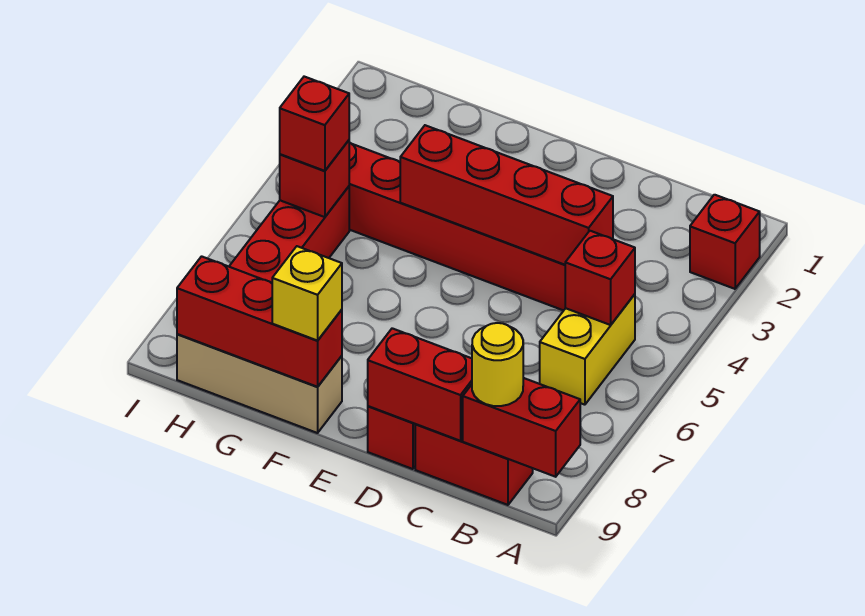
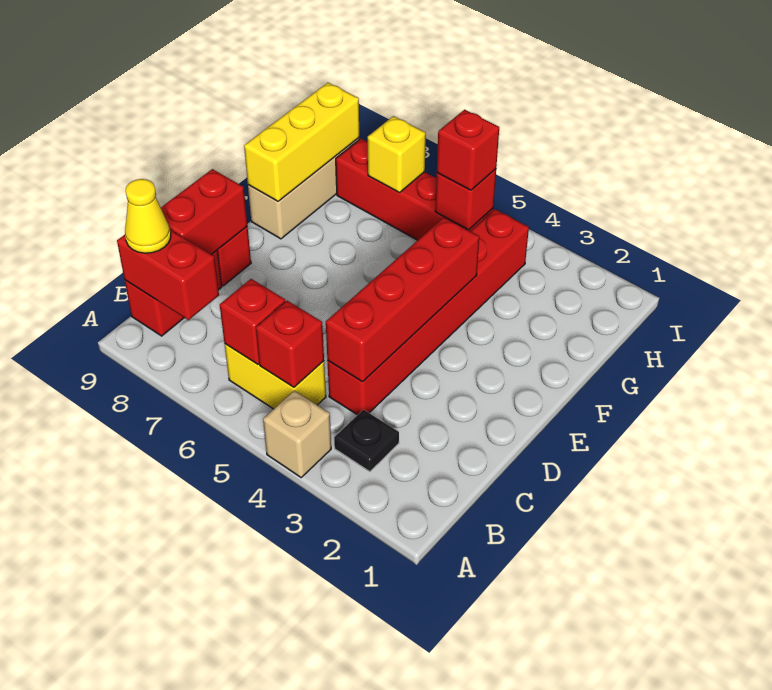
red brick A2 level 1 -> red brick B6 level 2
none -> tan brick A4 level 1
red brick A9:B9 level 2 -> red brick B8:B9 level 2
none -> black plate B3 level 1
yellow round brick B9 level 3 -> yellow cone B9 level 3
red brick F9:H9 level 2 -> yellow brick F9:H9 level 2
yellow brick F9 level 3 -> yellow brick H7 level 2

